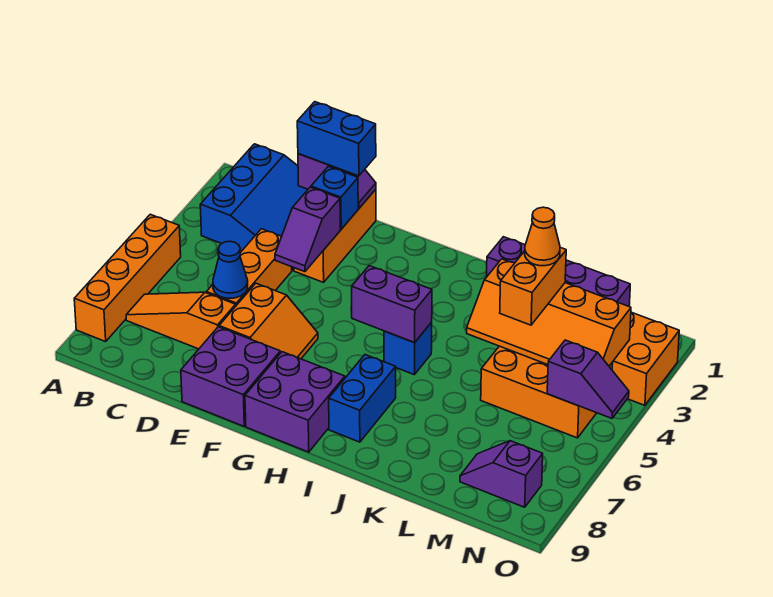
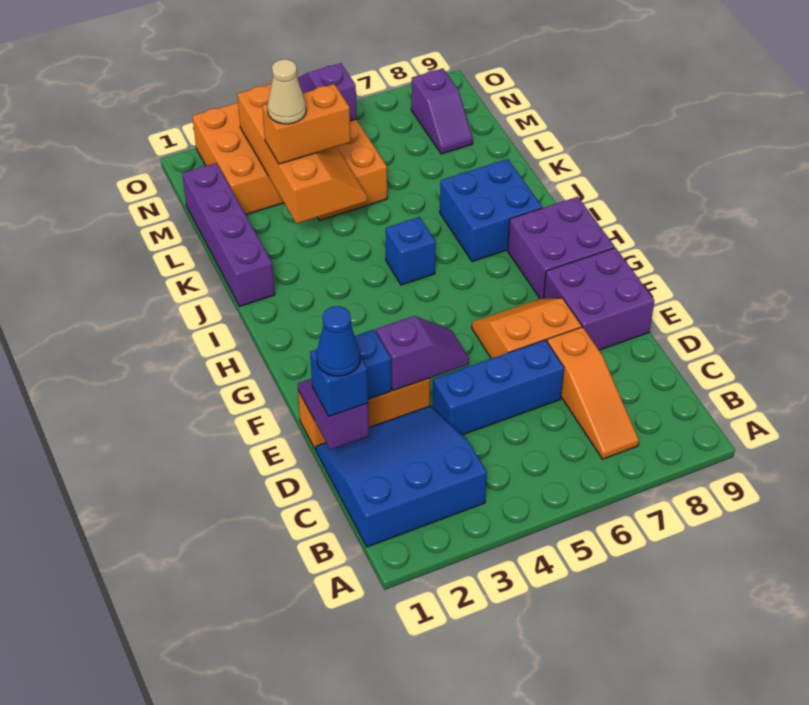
orange brick A5:A8 level 1 -> none
blue brick D1:E1 level 3 -> blue brick D1 level 3
orange brick D4:D6 level 1 -> blue brick D4:D6 level 1
blue cone D6 level 2 -> blue cone D1 level 4
purple brick H5:I5 level 2 -> none
blue brick I7:I8 level 1 -> blue brick I7:J8 level 1
orange cone L3 level 4 -> tan cone L3 level 4

